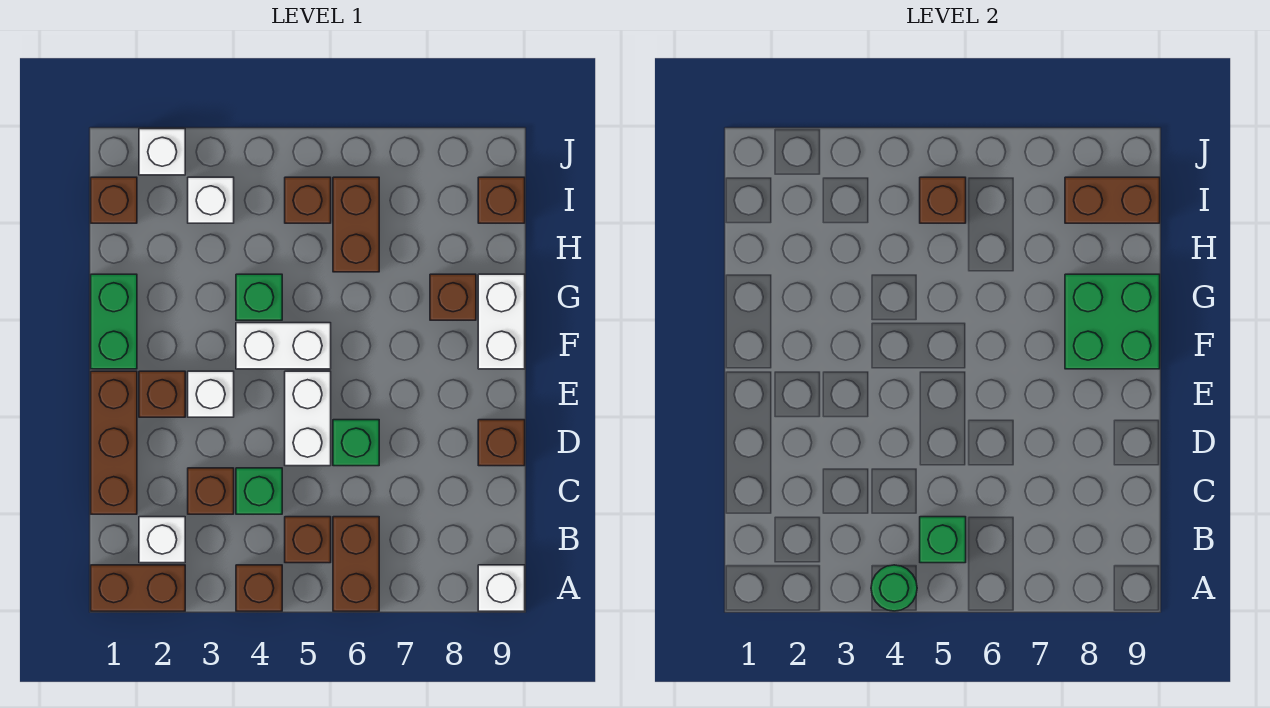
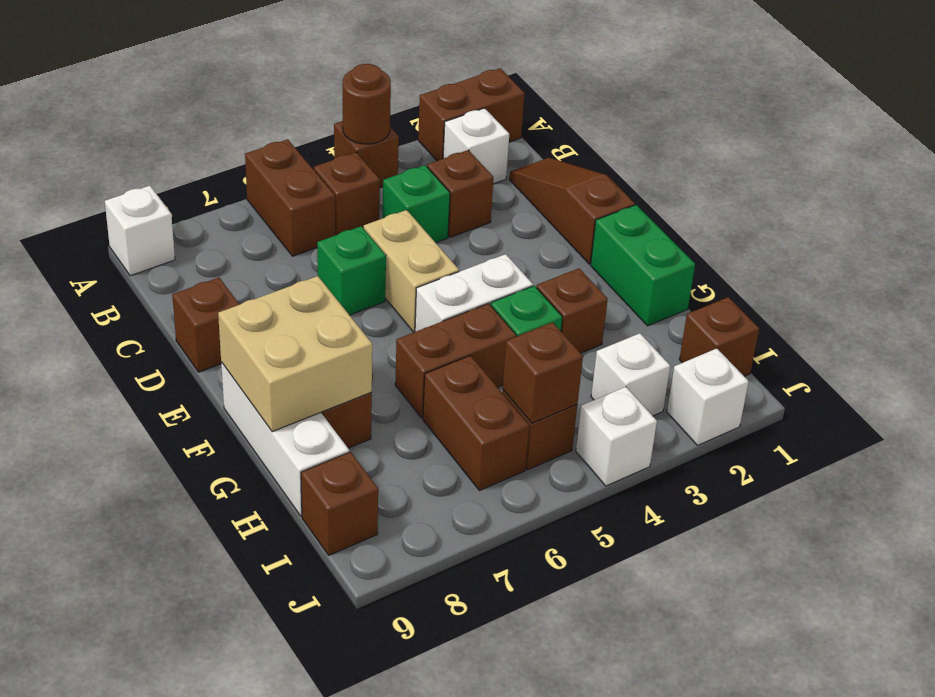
green round brick A4 level 2 -> brown round brick A4 level 2
green brick B5 level 2 -> none
brown brick C1:E1 level 1 -> brown slope C1:E1 level 1 top E
white brick D5:E5 level 1 -> tan brick D5:E5 level 1
brown brick E2 level 1 -> brown brick G3 level 1
white brick E3 level 1 -> white brick J4 level 1
green brick F8:G9 level 2 -> tan brick F8:G9 level 2
white brick F9:G9 level 1 -> white brick F9:H9 level 1
brown brick I8:I9 level 2 -> brown brick G5:G6 level 1

